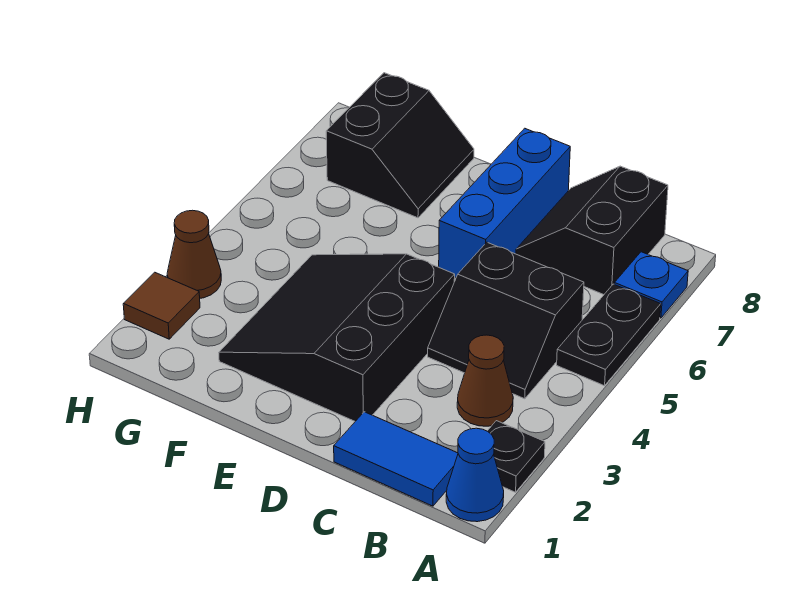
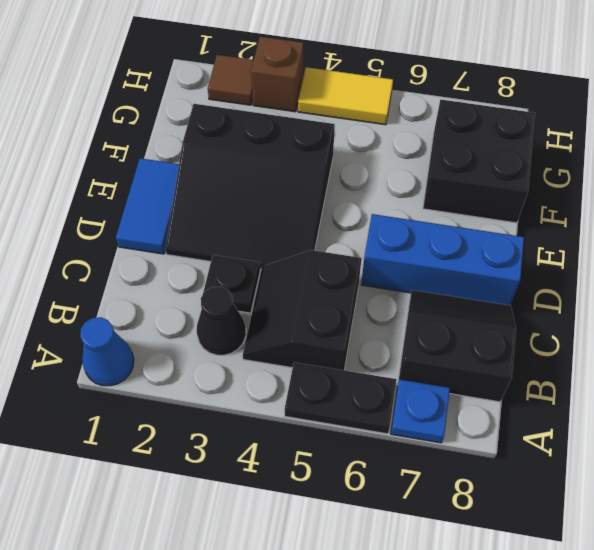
black plate A2 level 1 -> black plate C3 level 1
blue tile B1:C1 level 1 -> blue tile D1:E1 level 1
brown cone B3 level 1 -> black cone B3 level 1
black slope D2:F4 level 1 top D -> black slope D2:F4 level 1 top F
black slope F7:G8 level 1 top G -> black brick F7:G8 level 1
brown cone H3 level 1 -> brown brick H3 level 1
none -> yellow tile H4:H5 level 1

